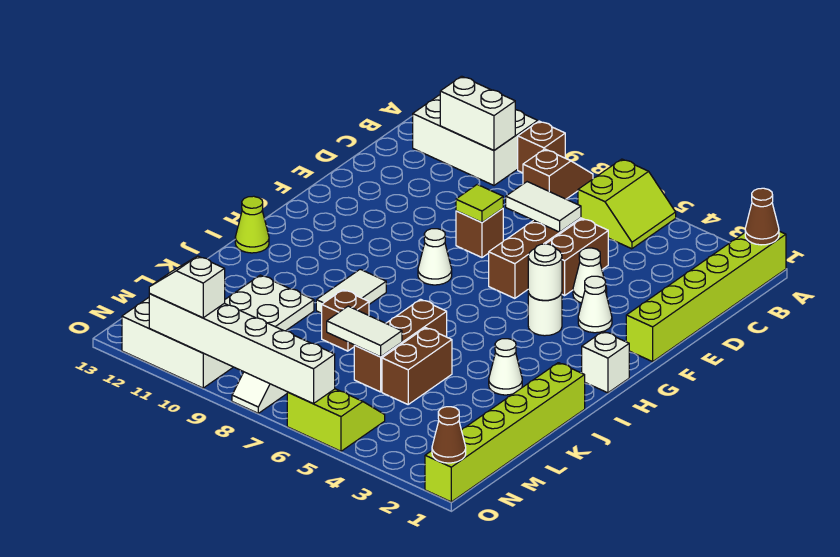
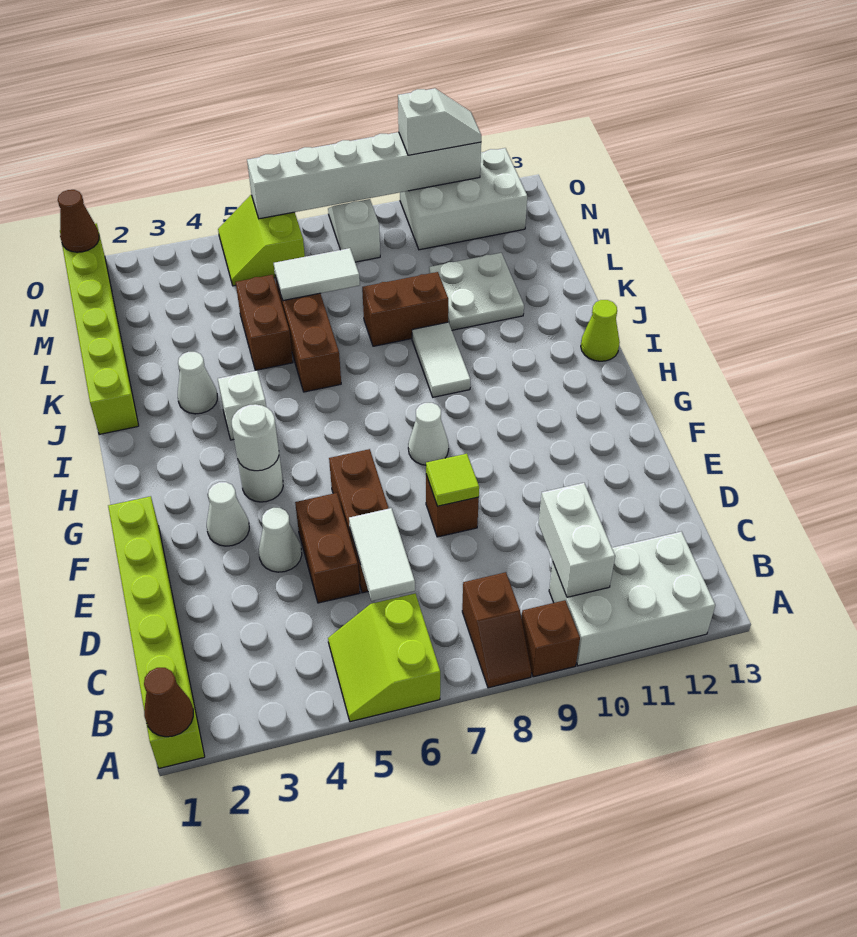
white brick B10:B11 level 2 -> white brick B10:C10 level 2
white tile D6:D7 level 2 -> white tile C6:D6 level 2
white brick H1 level 1 -> white brick I4 level 1
brown brick K8 level 1 -> brown brick K8:K9 level 1
lime slope N5:O6 level 1 top O -> lime slope N5:O6 level 1 top 6

